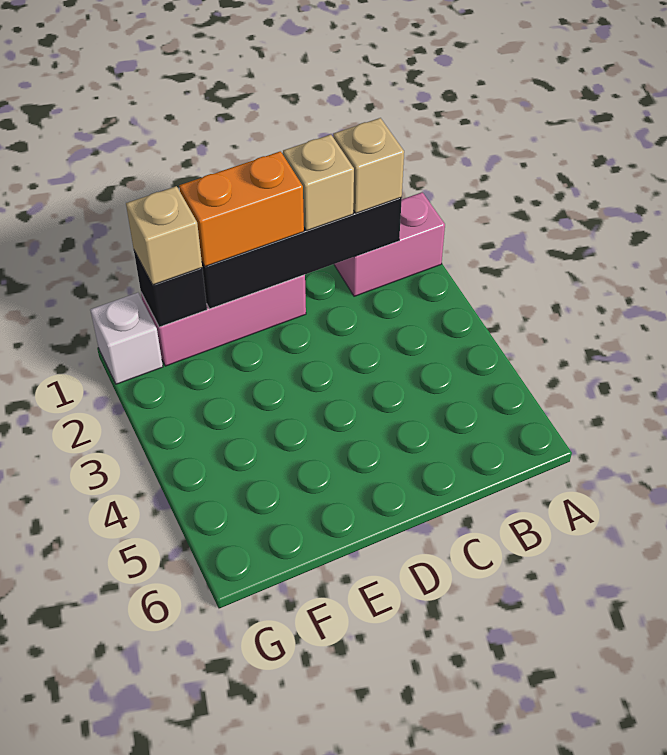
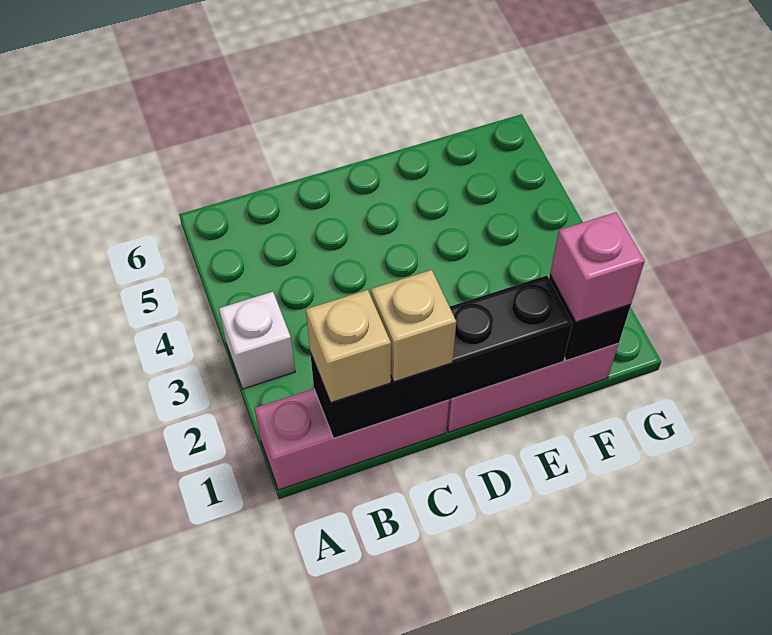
pink brick A1:B1 level 1 -> pink brick A1:C1 level 1
orange brick D1:E1 level 3 -> none
tan brick F1 level 3 -> pink brick F1 level 3
white brick G1 level 1 -> white brick A3 level 1

